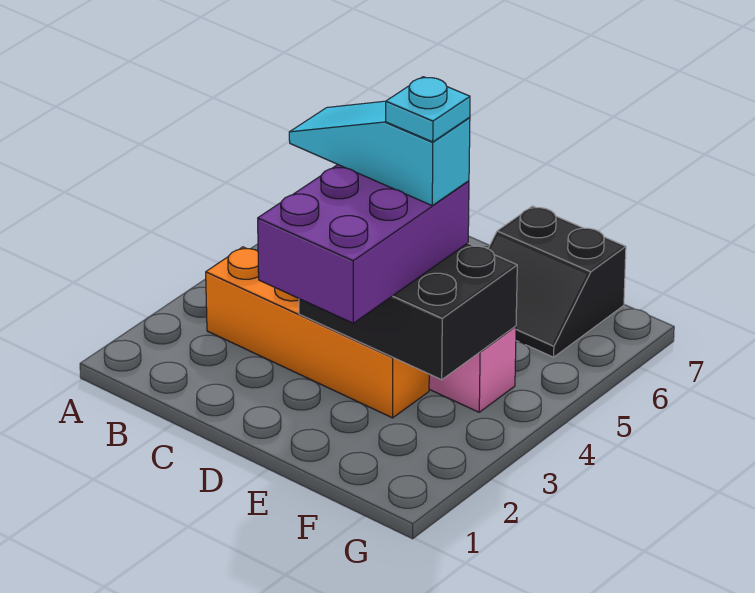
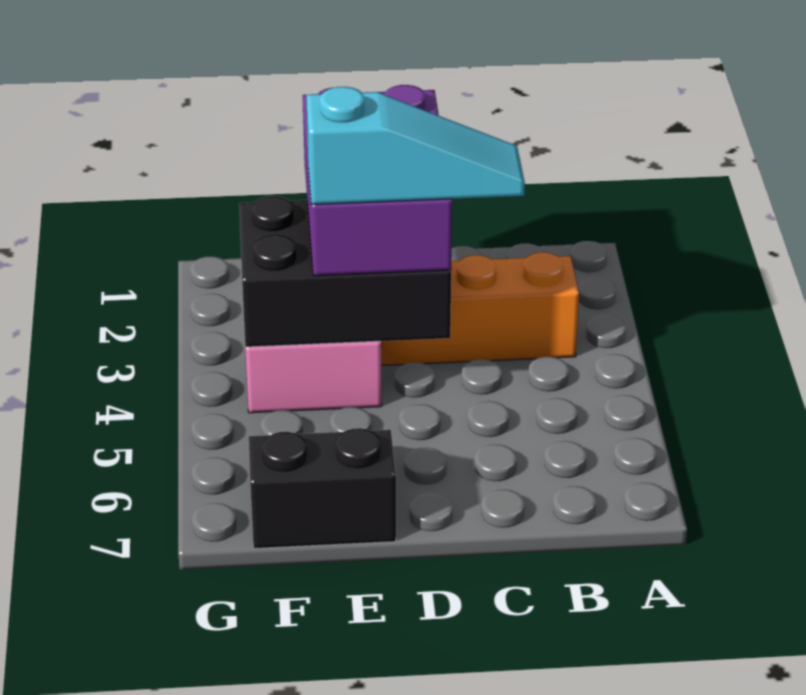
cyan plate E4 level 5 -> none

